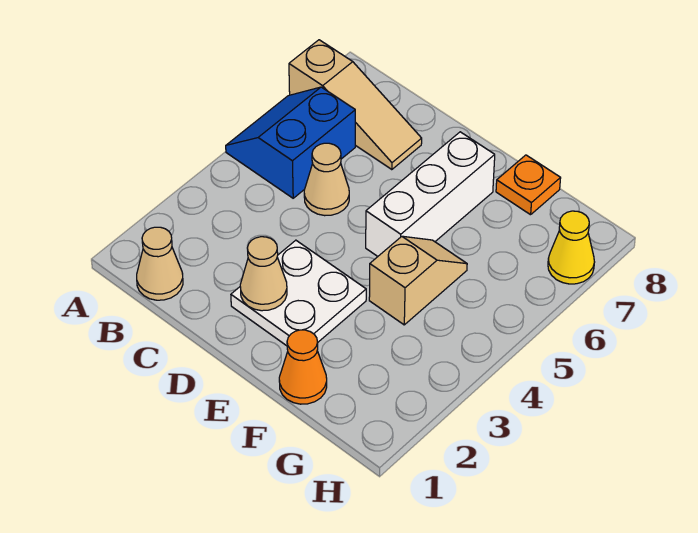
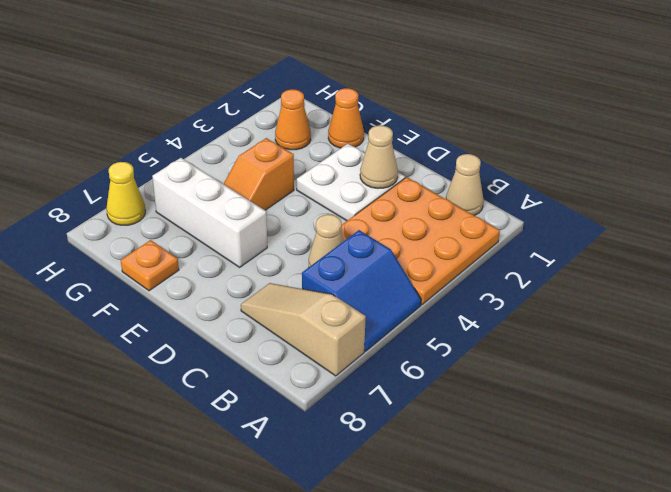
none -> orange plate A2:C4 level 1
white brick E5:E7 level 1 -> white brick E6:G6 level 1
tan slope F4:F5 level 1 top 4 -> orange slope F4:F5 level 1 top 4
none -> orange cone G2 level 1

